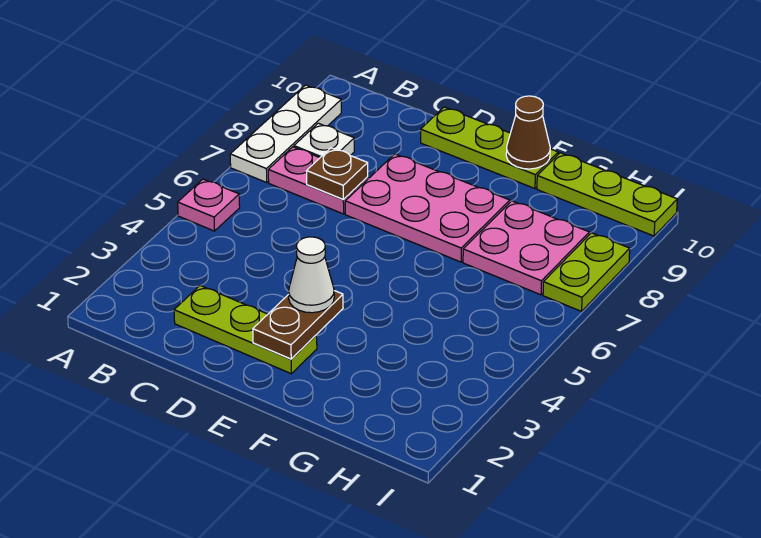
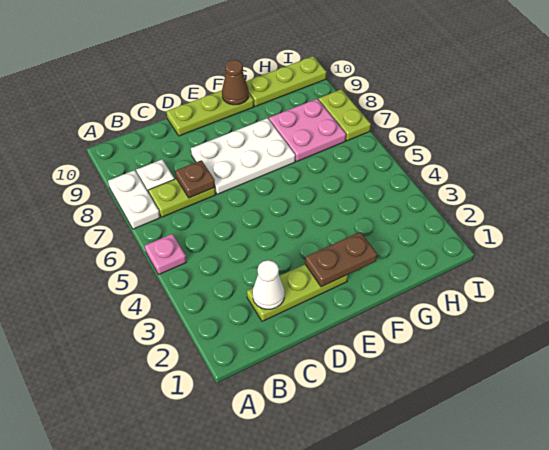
white plate A7:A9 level 1 -> white plate A7:A8 level 1
pink plate B7:C7 level 1 -> lime plate B7:C7 level 1
pink plate D7:F8 level 1 -> white plate D7:F8 level 1
brown plate E2:E3 level 2 -> brown plate E2:F2 level 2
white cone E3 level 3 -> white cone C2 level 2

